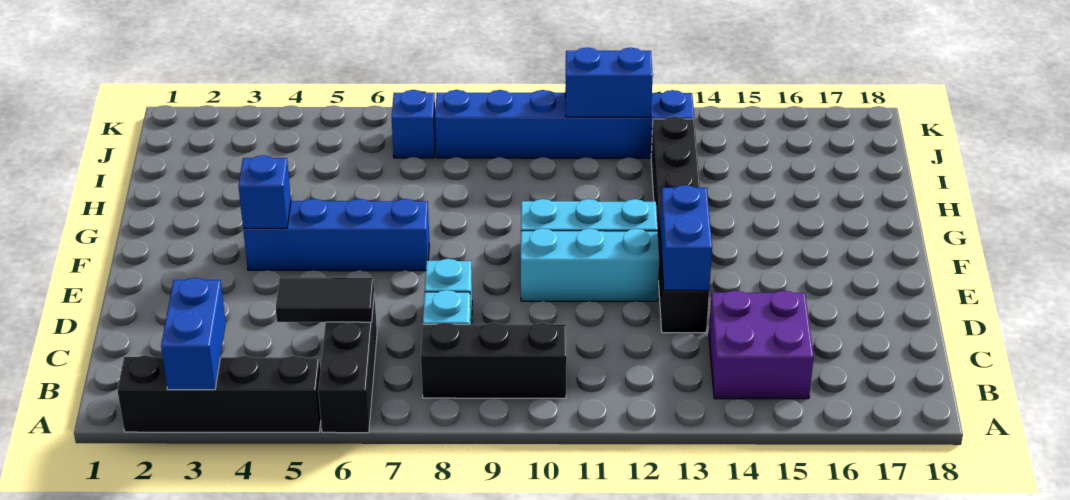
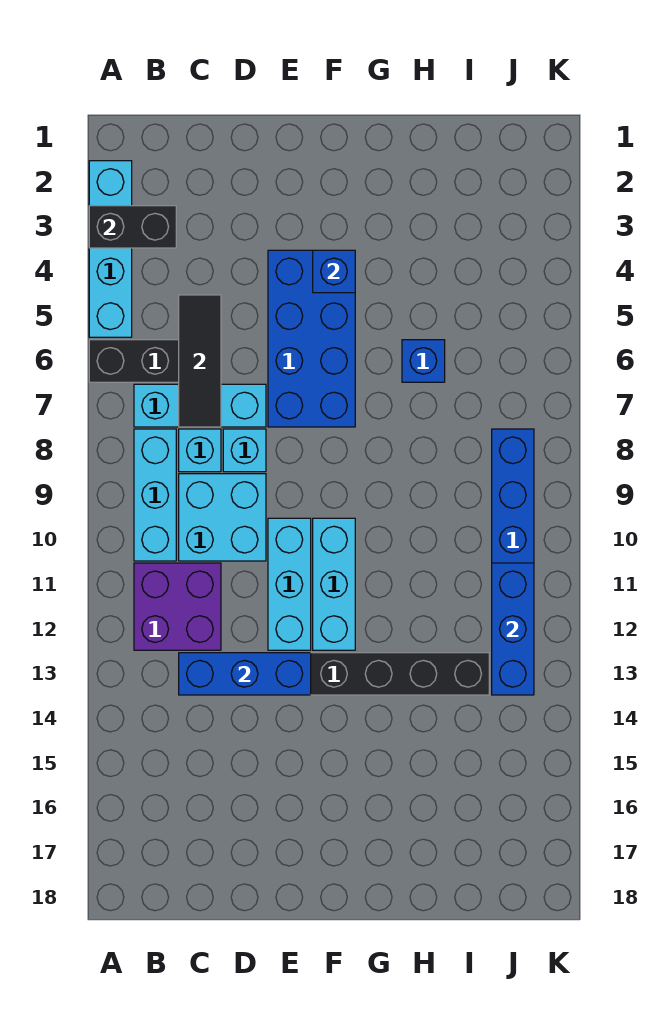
black brick A2:A5 level 1 -> cyan brick A2:A5 level 1
blue brick A3:B3 level 2 -> black brick A3:B3 level 2
none -> cyan brick B7:D7 level 1
black brick B8:B10 level 1 -> cyan brick B8:B10 level 1
purple brick B14:C15 level 1 -> purple brick B11:C12 level 1
black tile C5:C6 level 2 -> black tile C5:C7 level 2
none -> cyan brick C9:D10 level 1
blue brick D13:E13 level 2 -> blue brick C13:E13 level 2
blue brick F4:F7 level 1 -> blue brick E4:F7 level 1
blue brick J7 level 1 -> blue brick H6 level 1
blue brick J11:J12 level 2 -> blue brick J11:J13 level 2

